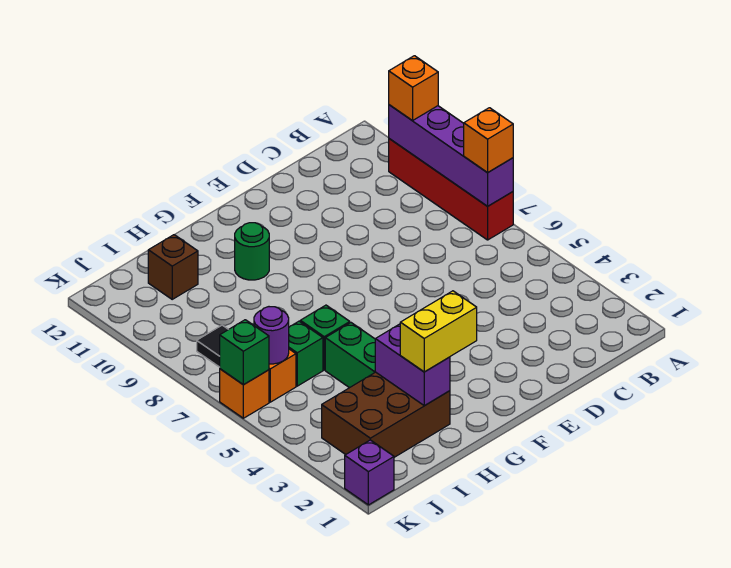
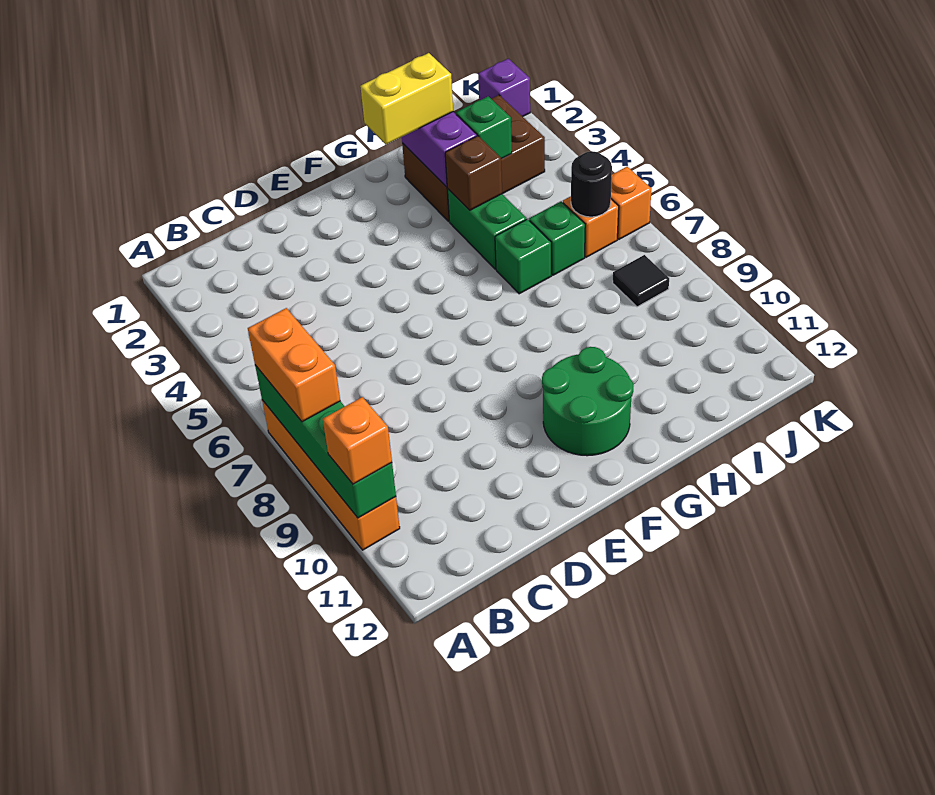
red brick A7:A10 level 1 -> orange brick A7:A10 level 1
purple brick A7:A10 level 2 -> green brick A7:A10 level 2
orange brick A7 level 3 -> orange brick A7:A8 level 3
green round brick G10 level 1 -> green round brick F10:G11 level 1
brown brick I11 level 1 -> brown brick H4 level 2
purple round brick J6 level 2 -> black round brick J6 level 2
green brick K6 level 2 -> green brick I3 level 2

